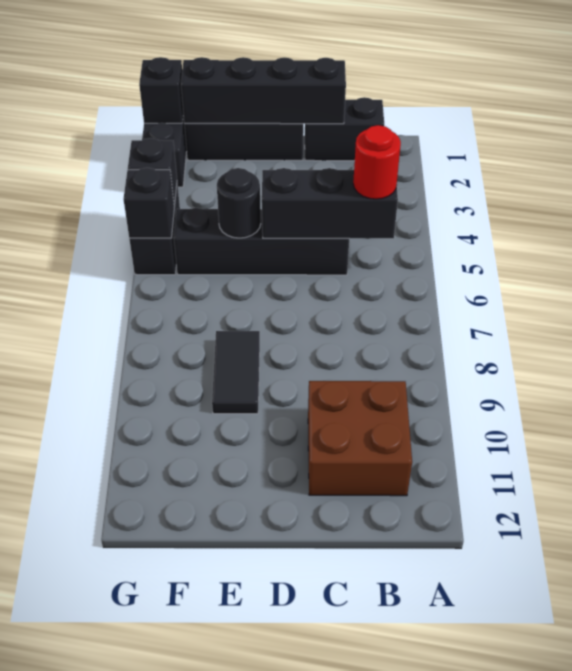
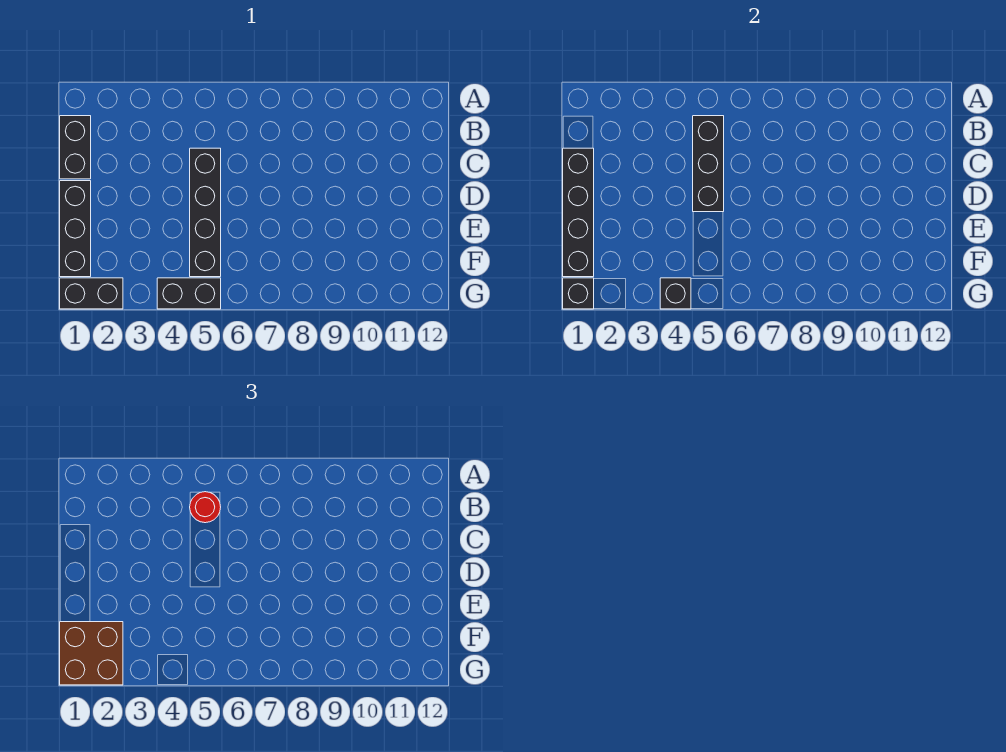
brown brick B10:C11 level 1 -> brown brick F1:G2 level 3
black round brick E5 level 2 -> none
black tile E8:E9 level 1 -> none
black brick G5 level 2 -> none

